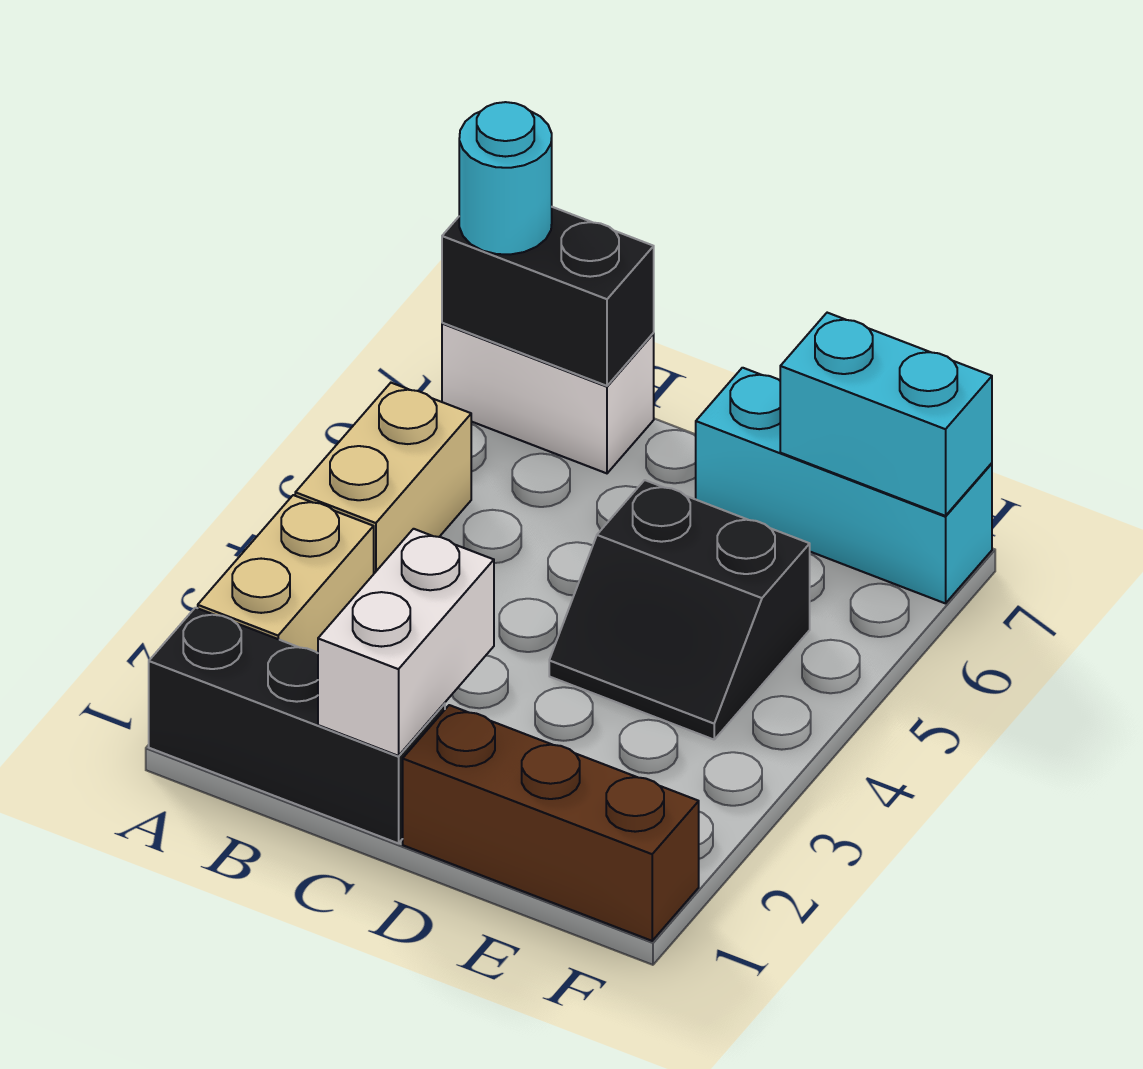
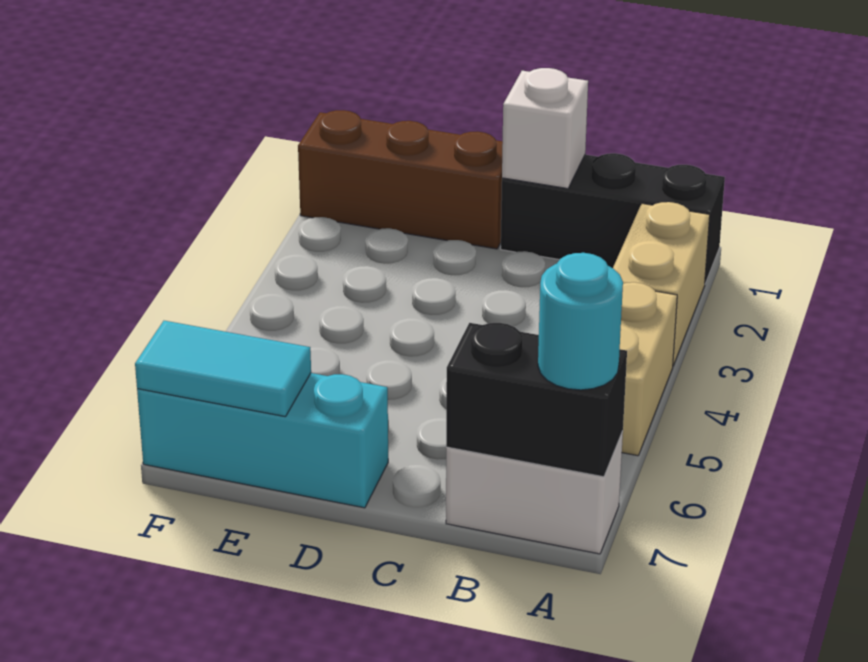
white brick C1:C2 level 2 -> white brick C1 level 2
black slope D4:E5 level 1 top 5 -> none
cyan brick E7:F7 level 2 -> cyan tile E7:F7 level 2

